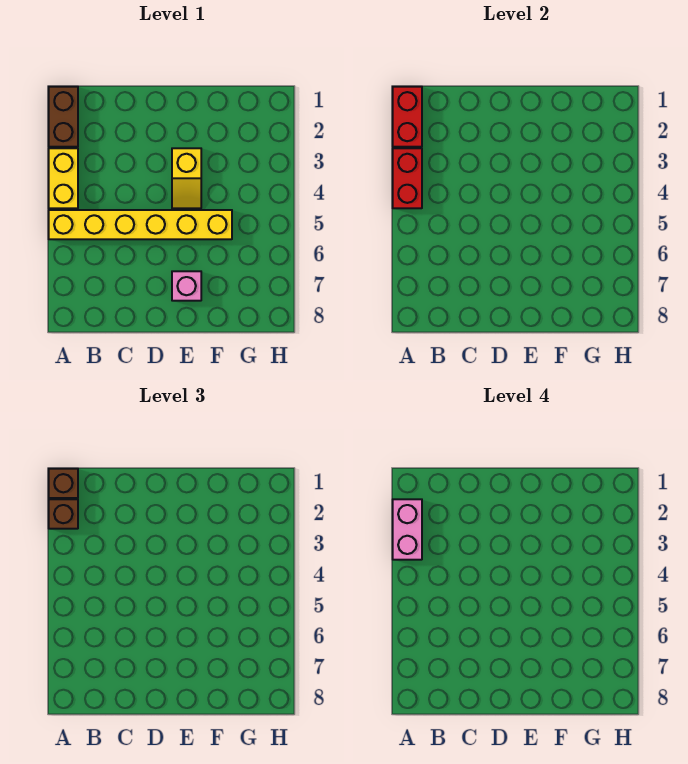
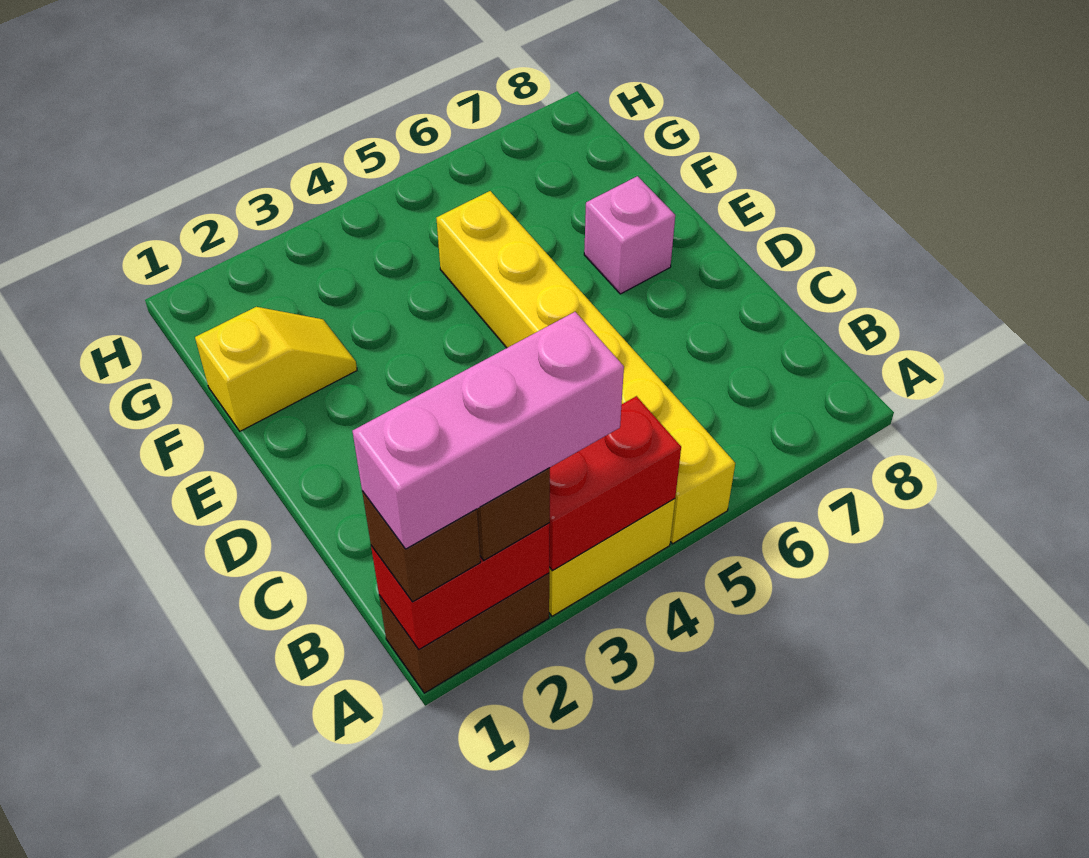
pink brick A2:A3 level 4 -> pink brick A1:A3 level 4
yellow slope E3:E4 level 1 top 3 -> yellow slope F1:F2 level 1 top 1

